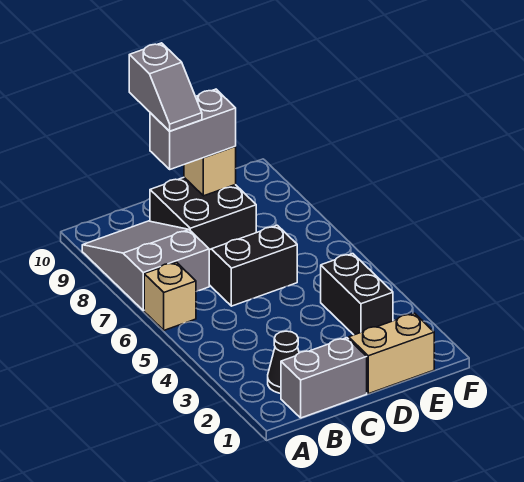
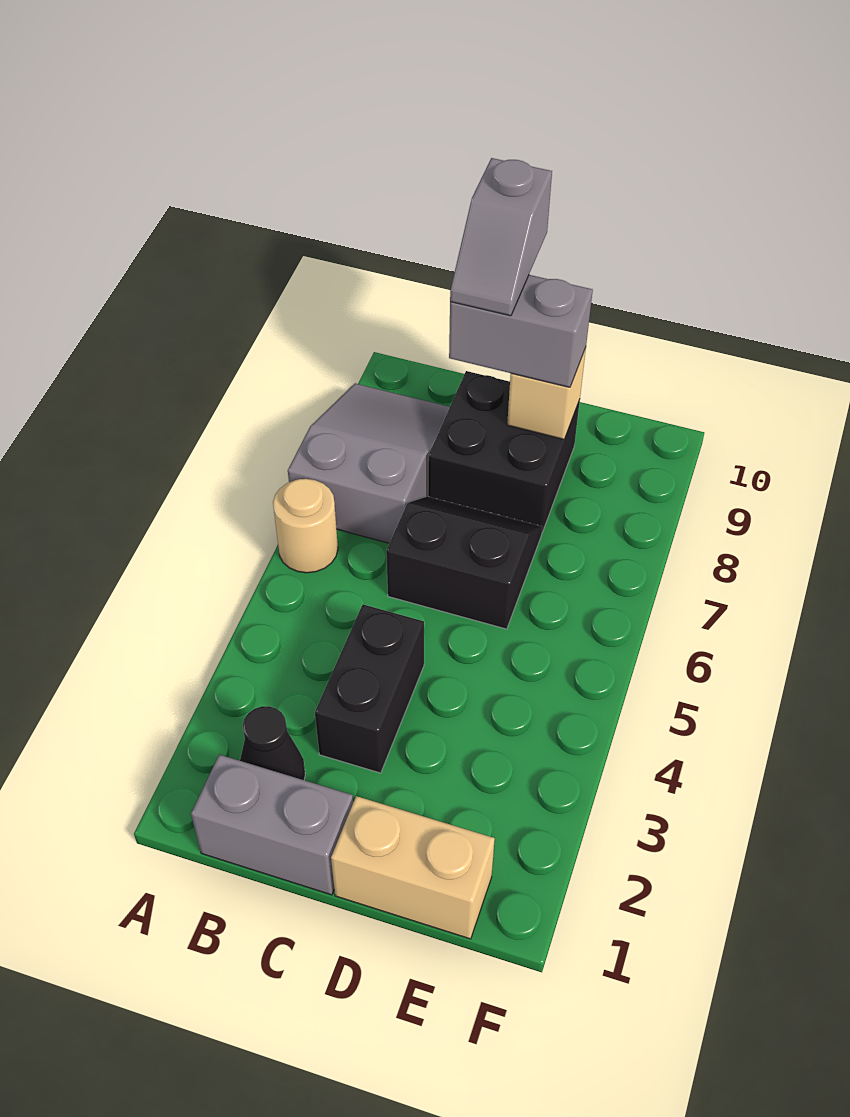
tan brick A6 level 1 -> tan round brick A6 level 1
black brick E3:E4 level 1 -> black brick C3:C4 level 1

